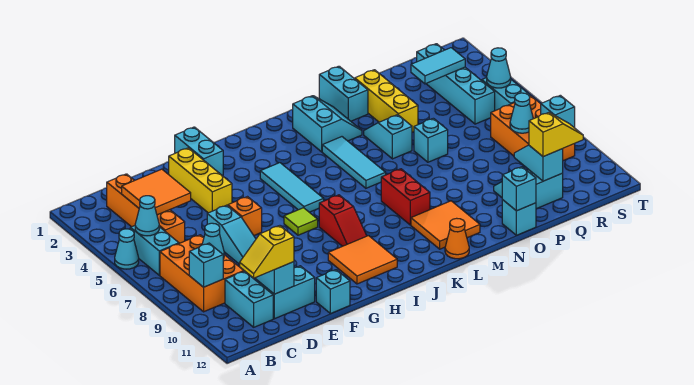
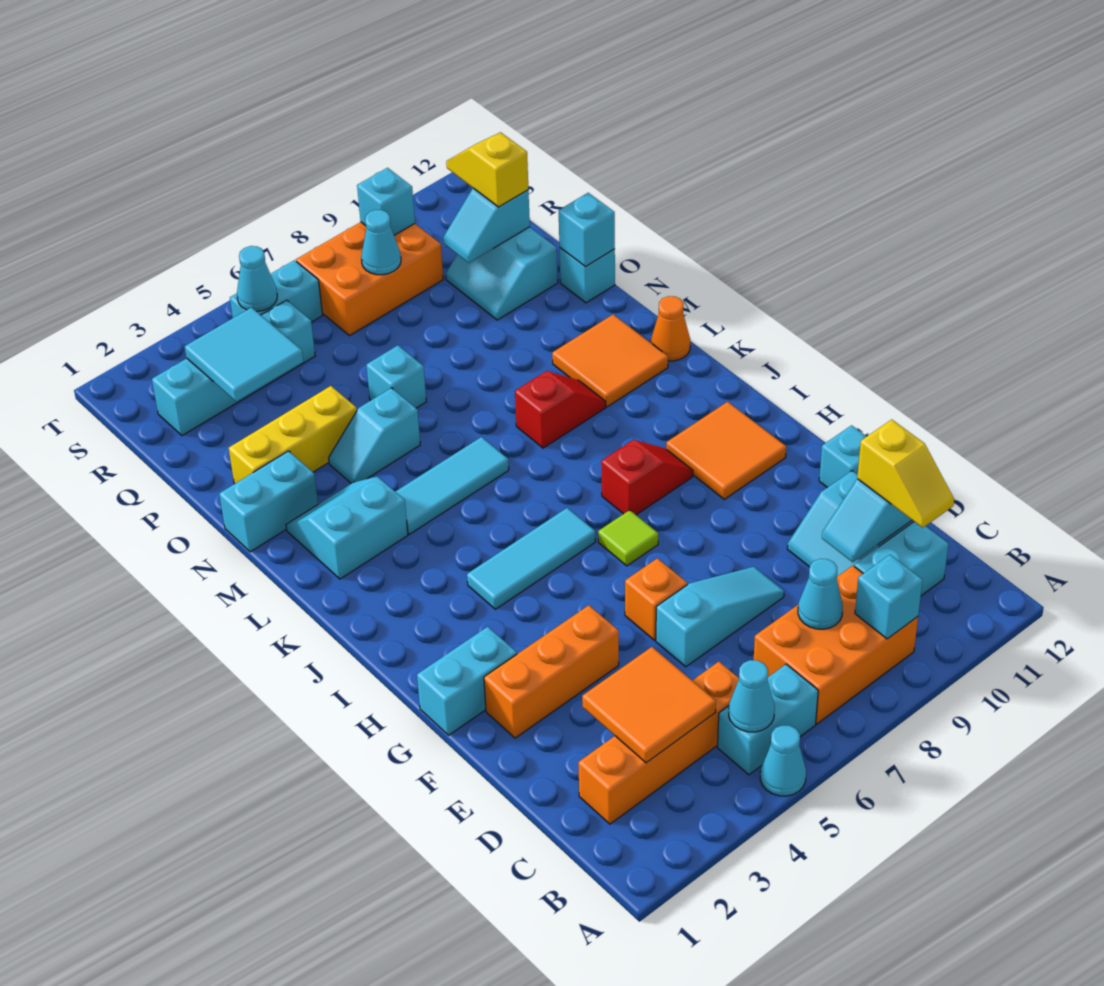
yellow brick F2:F4 level 1 -> orange brick F2:F4 level 1
red brick L8:L9 level 1 -> red slope L8:L9 level 1 top 8
cyan tile Q3:R3 level 2 -> cyan tile Q3:R4 level 2

